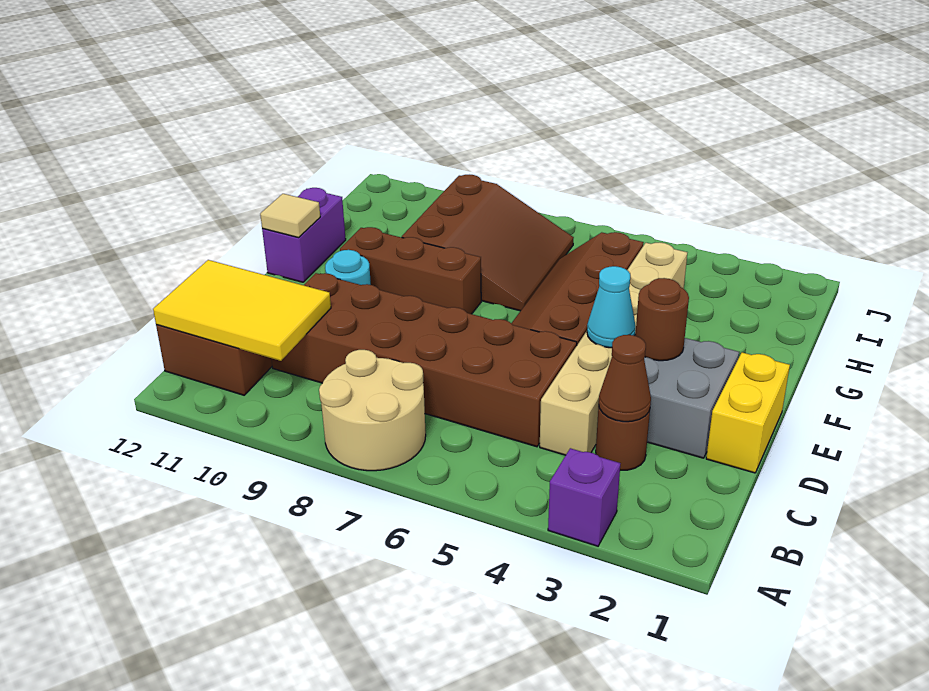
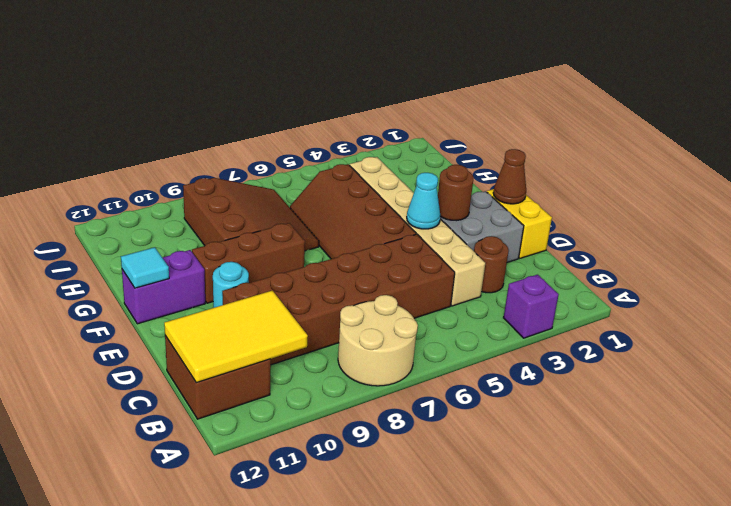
brown cone C3 level 2 -> brown cone E1 level 2
purple brick F12:G12 level 1 -> purple brick F11:F12 level 1
tan tile F12 level 2 -> cyan tile F12 level 2

